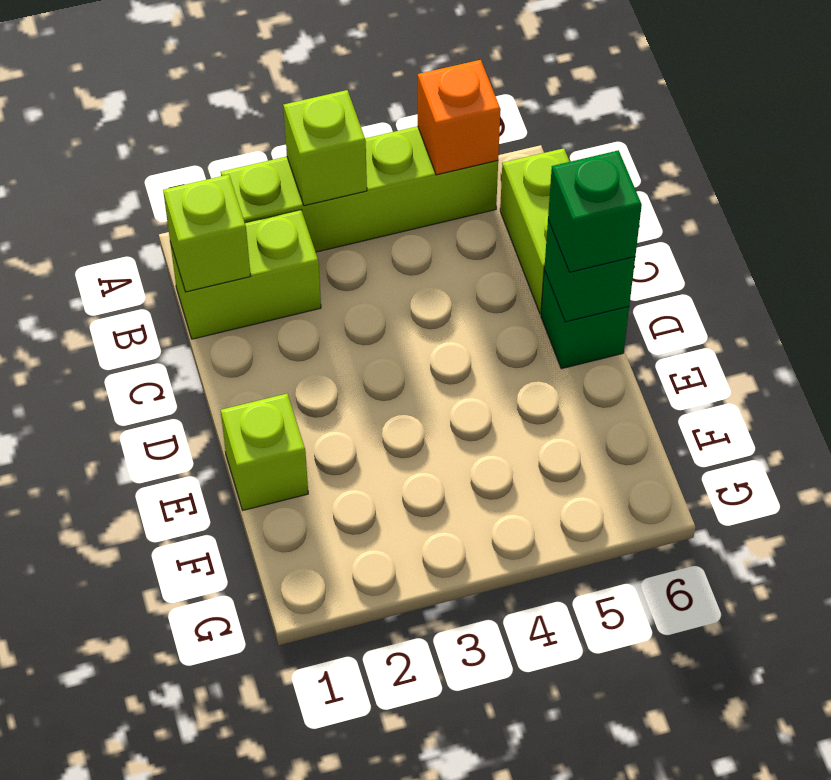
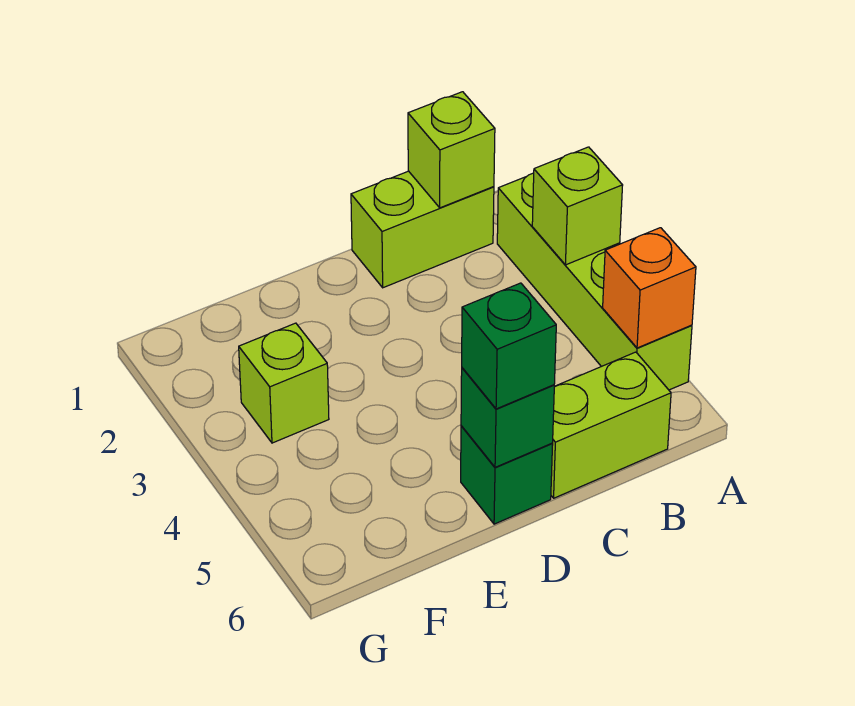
lime brick B1:B2 level 1 -> lime brick B1:C1 level 1
lime brick E1 level 1 -> lime brick F3 level 1

